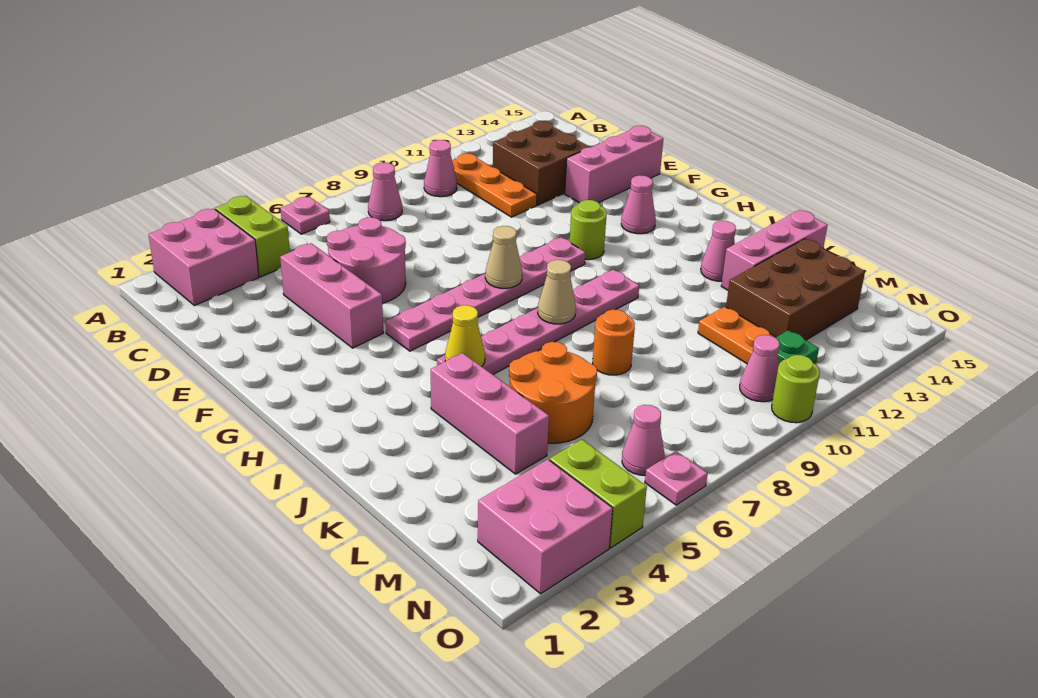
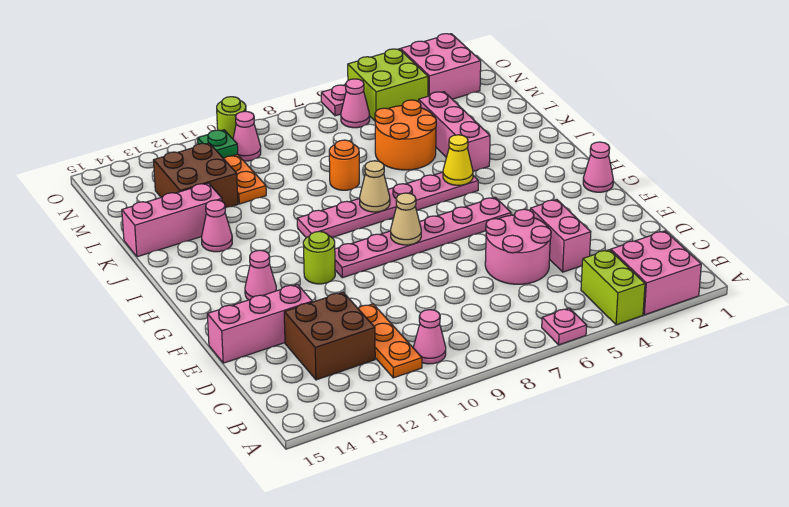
pink cone B8 level 1 -> pink cone G1 level 1
pink brick D4:F4 level 1 -> pink brick D4:E4 level 1
brown brick L12:M14 level 1 -> brown brick L12:M13 level 1
lime brick N4:O4 level 1 -> lime brick N4:O5 level 1

